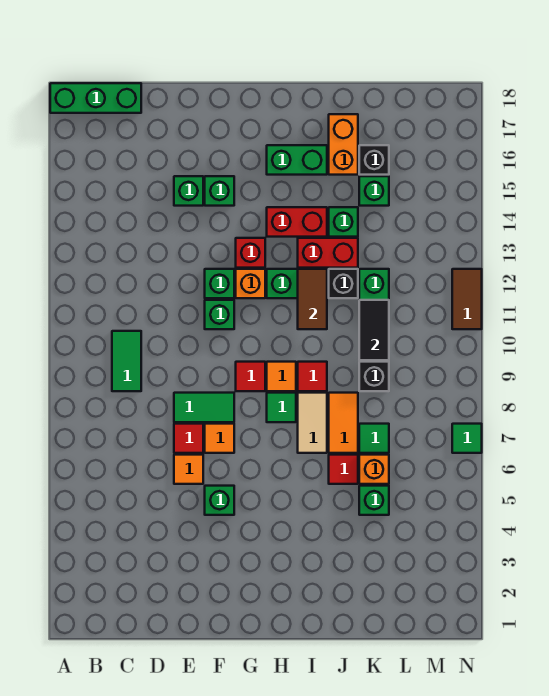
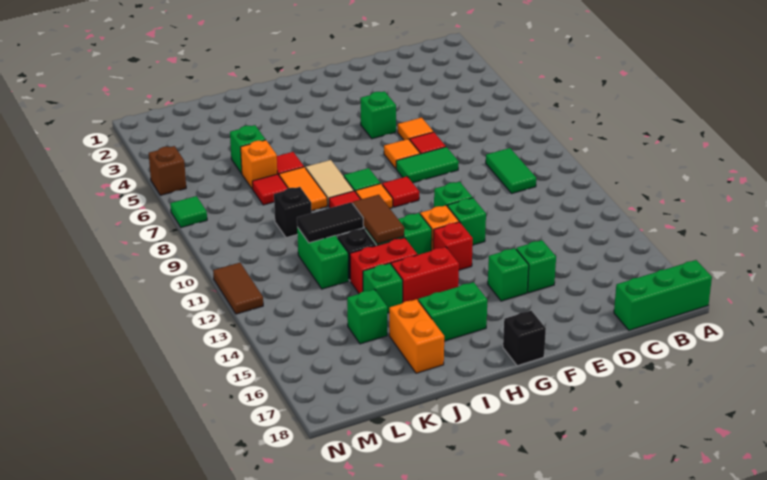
green tile K7 level 1 -> red tile K7 level 1
black tile K10:K11 level 2 -> black tile J11:K11 level 2
black brick K16 level 1 -> black brick G18 level 1
none -> brown brick N5 level 1

